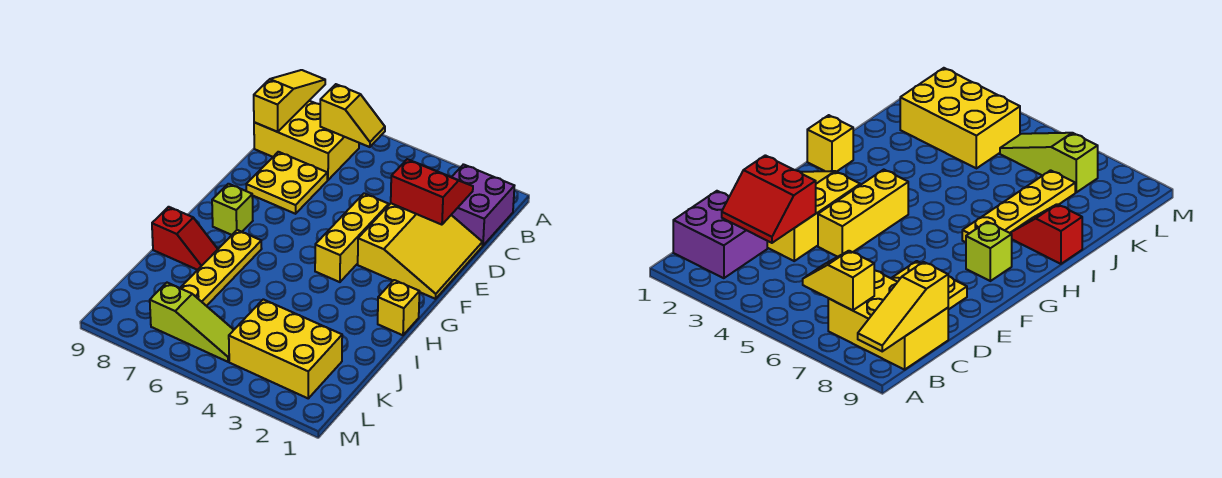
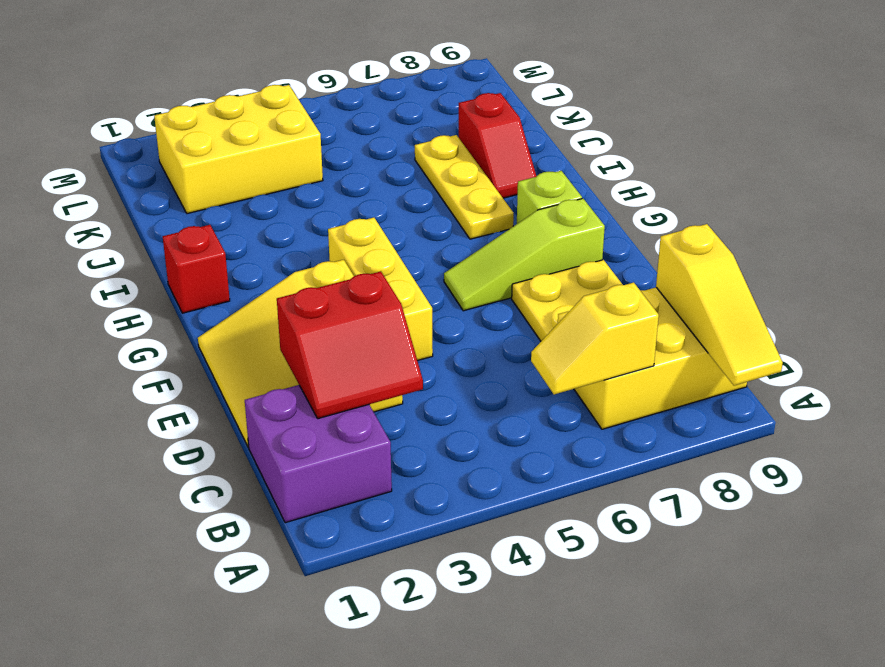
yellow brick H1 level 1 -> red brick H1 level 1
yellow plate H7:K7 level 1 -> yellow plate H7:J7 level 1
red slope I8:I9 level 1 top 9 -> red slope I8:J8 level 1 top J
lime slope L5:L7 level 1 top 7 -> lime slope F6:F8 level 1 top 8

